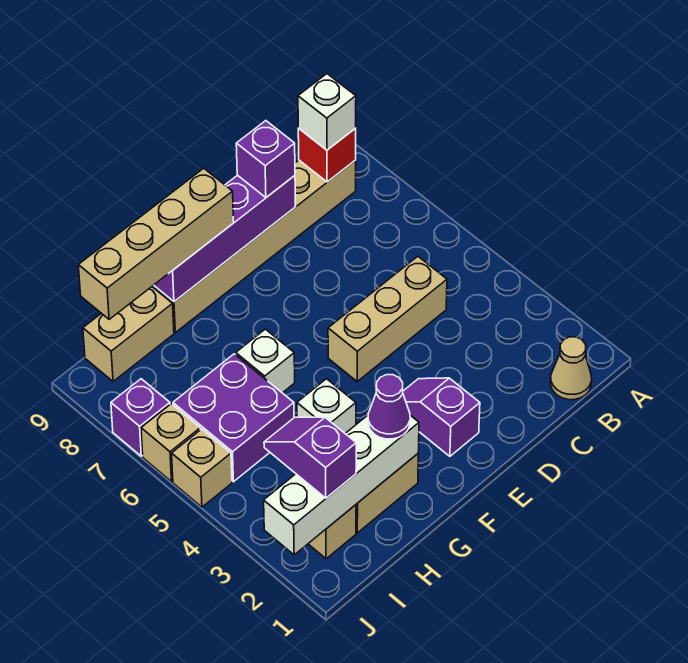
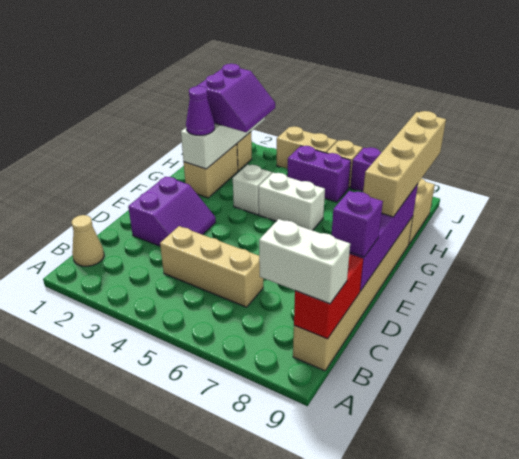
red brick B9 level 2 -> red brick B9:C9 level 2
white brick B9 level 3 -> white brick B8:B9 level 3
tan brick C5:E5 level 1 -> tan brick C4:C6 level 1
purple slope E2:E3 level 1 top 2 -> purple slope D2:E3 level 1 top 2
white brick G6 level 1 -> white brick G5:G6 level 1
purple brick H5:I6 level 1 -> purple brick I5:I6 level 1
purple slope I2:I3 level 3 top 2 -> purple slope H2:I3 level 3 top 2
tan brick J5 level 1 -> tan brick J4:J5 level 1

